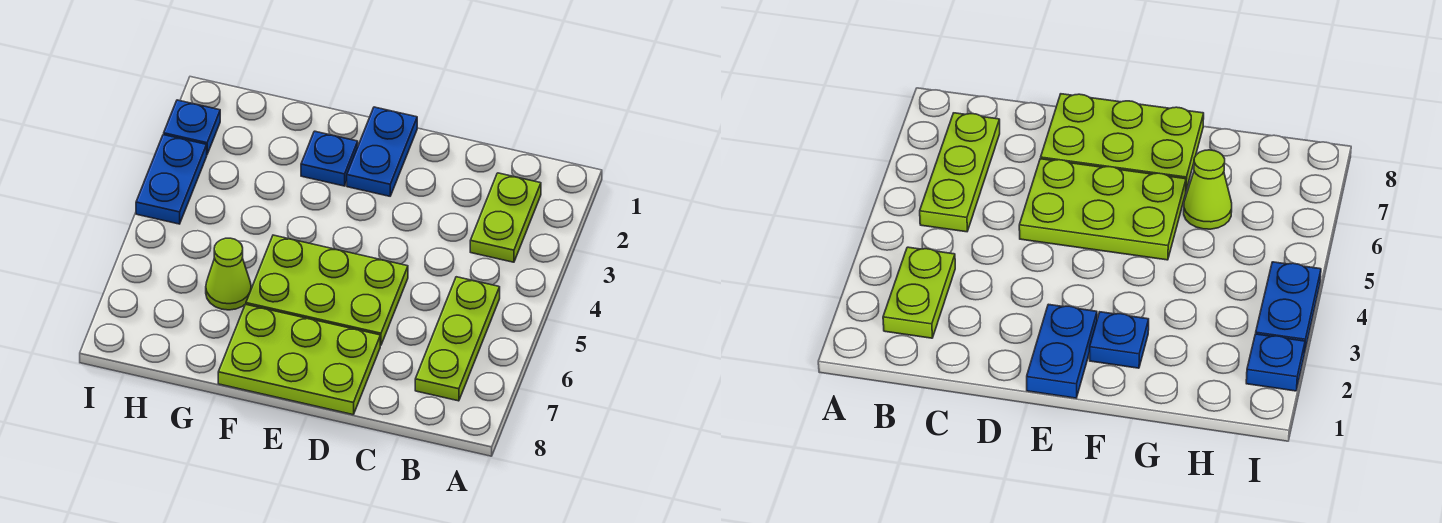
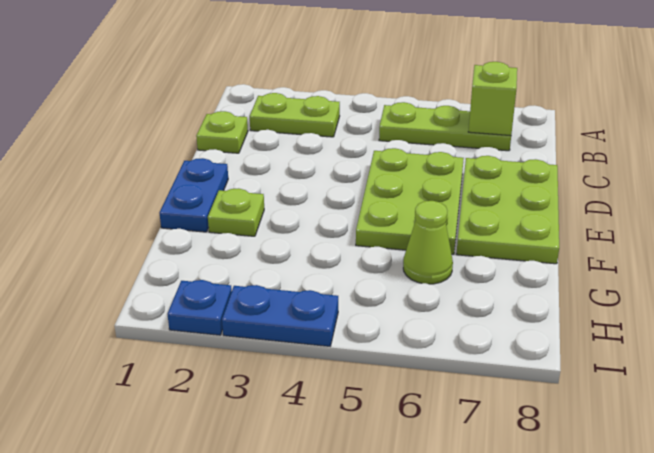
none -> lime brick B7 level 2
none -> lime plate C1 level 1
blue plate E1:E2 level 1 -> blue plate E1:F1 level 1
blue plate F2 level 1 -> lime plate F2 level 1

